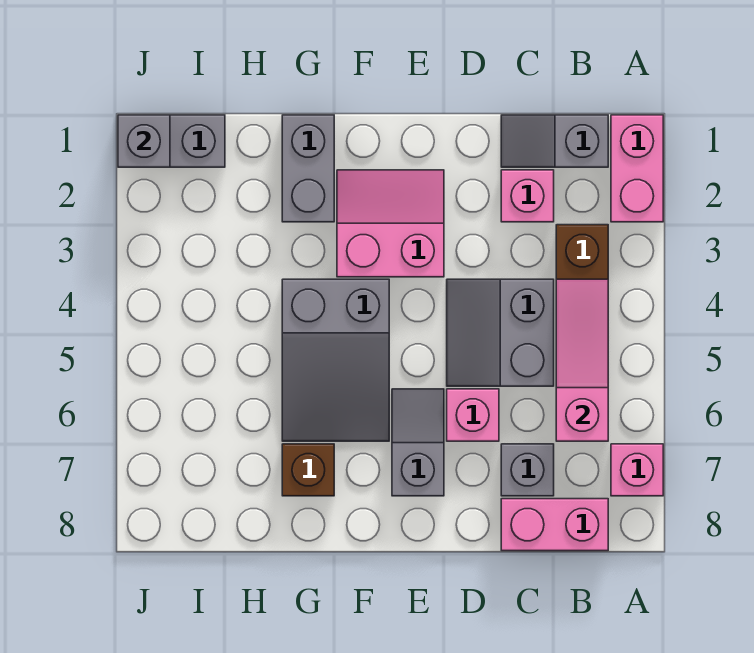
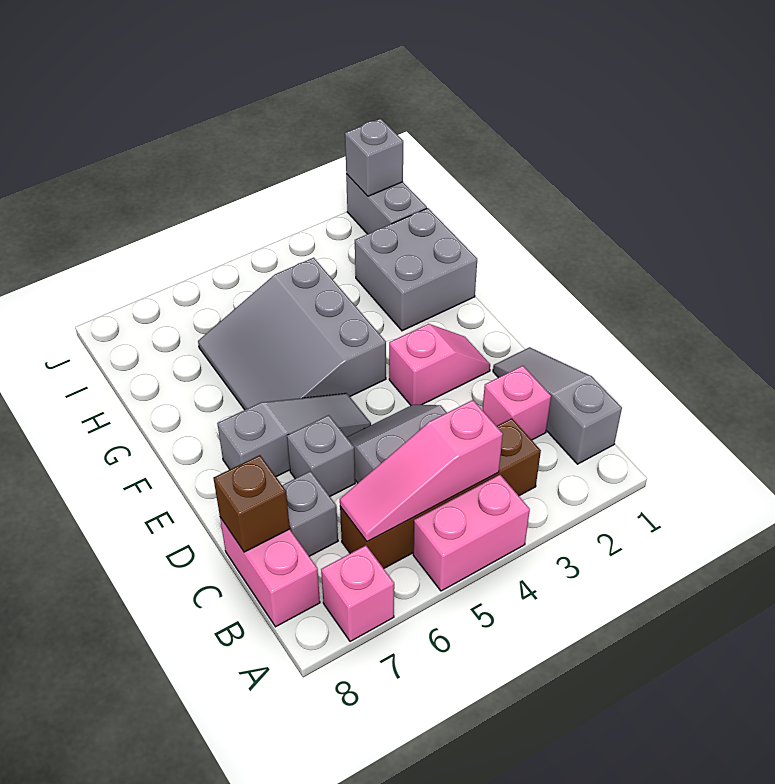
pink brick A1:A2 level 1 -> pink brick A4:A5 level 1
grey slope B1:C1 level 1 top B -> grey slope B1:D1 level 1 top B
pink slope B4:B6 level 2 top 6 -> pink slope B4:B6 level 2 top 4
pink brick D6 level 1 -> grey brick D6 level 1
pink slope E2:F3 level 1 top 3 -> pink slope E2:E3 level 1 top 3
grey slope E6:E7 level 1 top 7 -> grey slope E5:E7 level 1 top 7
grey slope F4:G6 level 1 top 4 -> grey slope F4:H6 level 1 top 4
grey brick G1:G2 level 1 -> grey brick G1:H2 level 1
brown brick G7 level 1 -> brown brick C8 level 2

